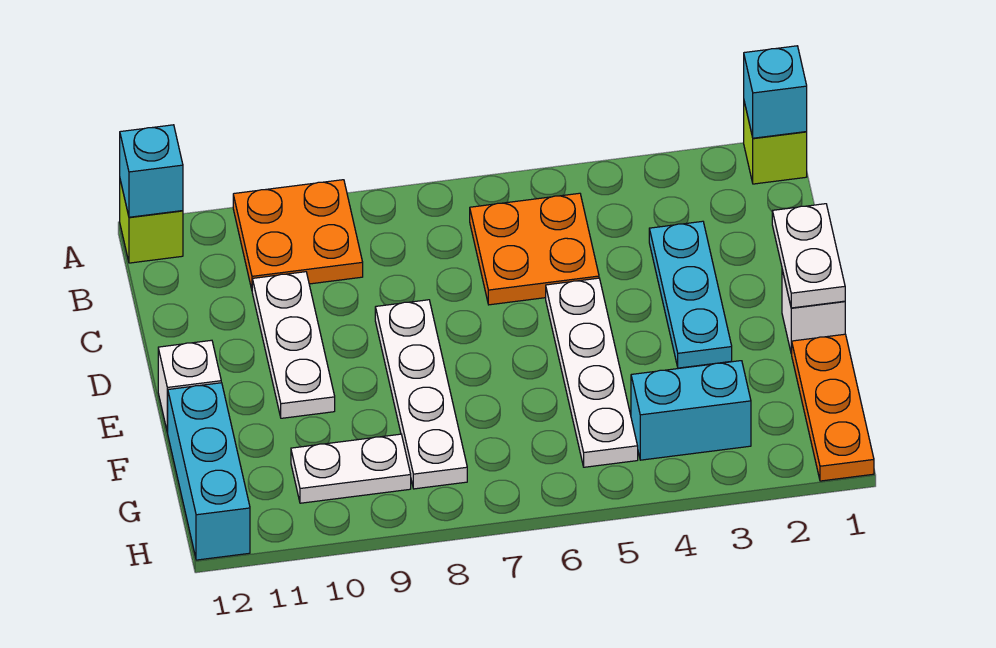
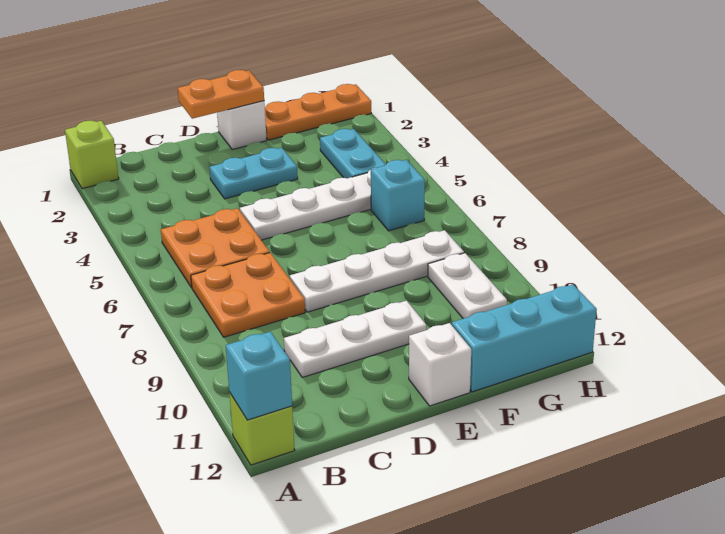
cyan brick A1 level 2 -> cyan brick G6 level 1
orange plate A9:B10 level 1 -> orange plate B7:C8 level 1
cyan plate C3:E3 level 1 -> cyan plate D3:E3 level 1
white plate D1:E1 level 2 -> orange plate D1:E1 level 2
cyan brick G3:G4 level 1 -> cyan plate G3:G4 level 1

